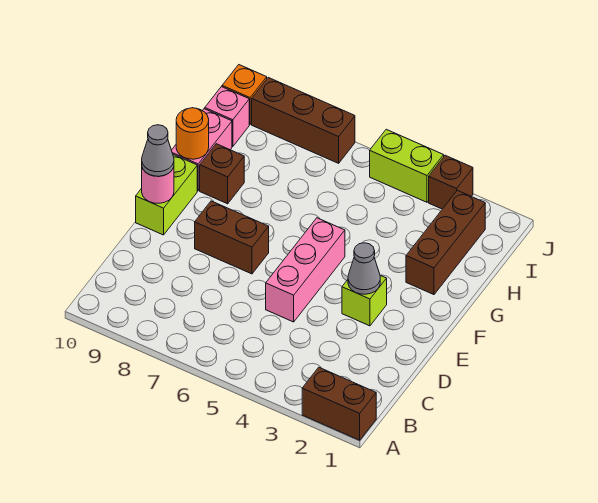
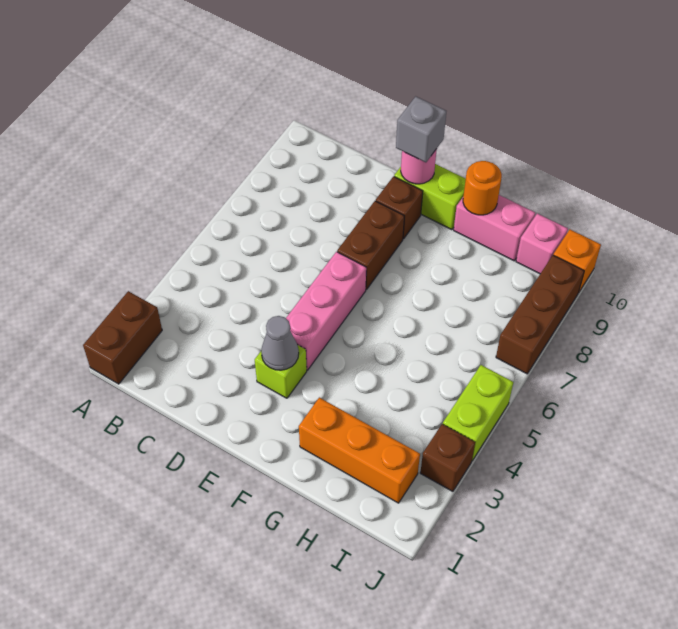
pink brick D5:F5 level 1 -> pink brick E4:E6 level 1
grey cone E10 level 3 -> grey brick E10 level 3
brown brick G2:I2 level 1 -> orange brick G2:I2 level 1
brown brick G9 level 1 -> brown brick E9 level 1

